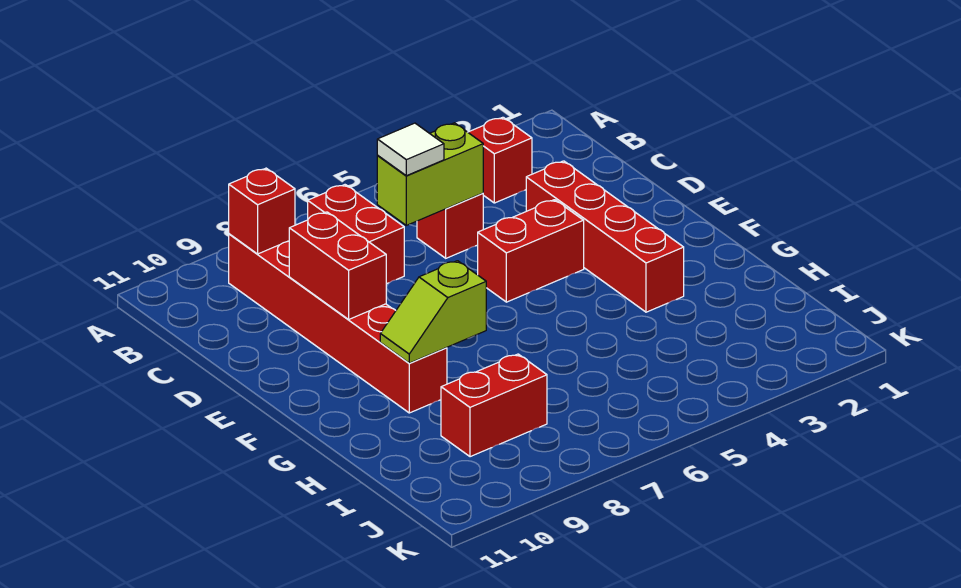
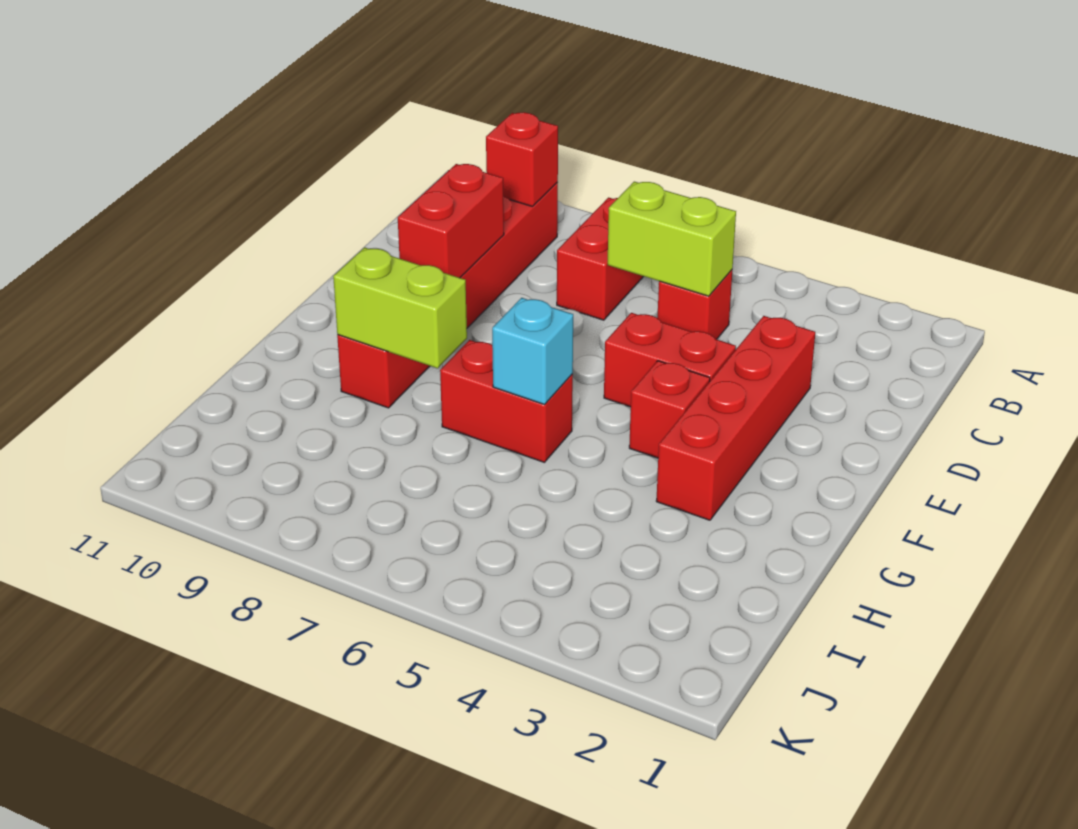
red brick B3 level 1 -> red brick F4 level 1
white tile C6 level 3 -> none
none -> cyan brick G6 level 2
lime slope G8:G9 level 2 top 8 -> lime brick G8:G9 level 2
red brick I8:I9 level 1 -> red brick G6:G7 level 1

